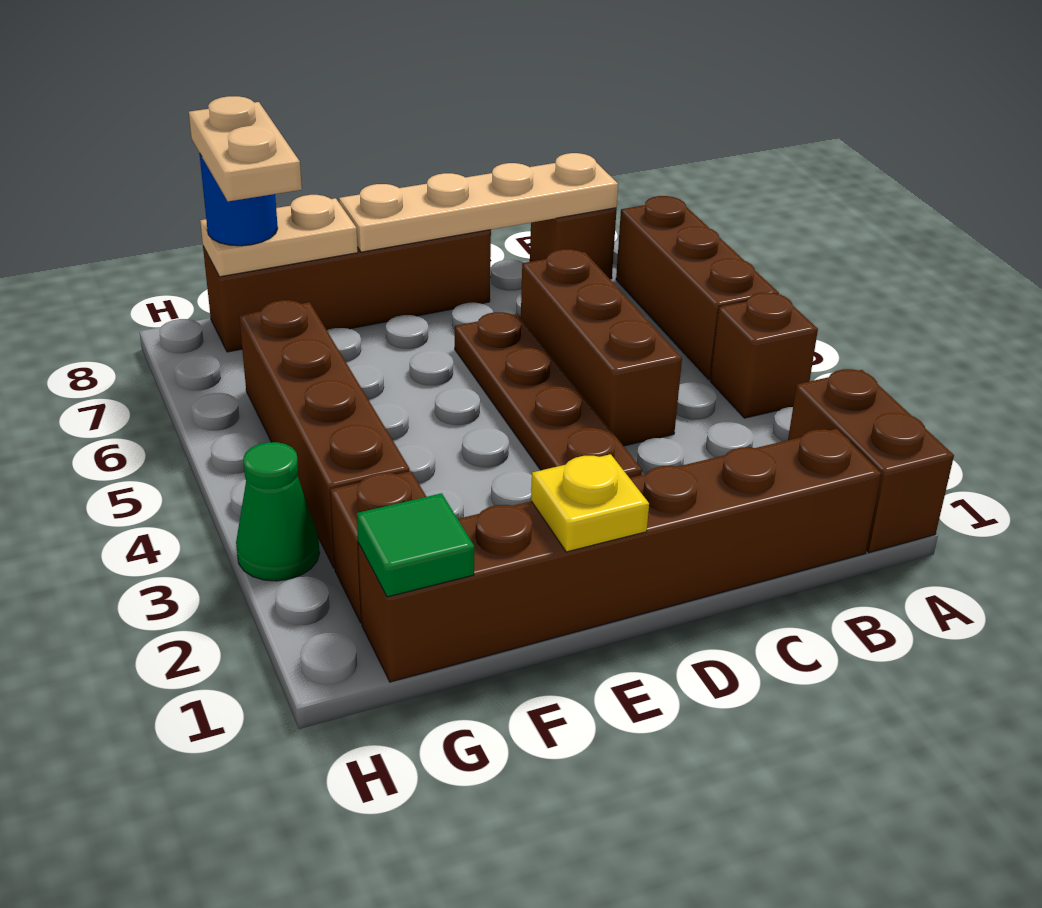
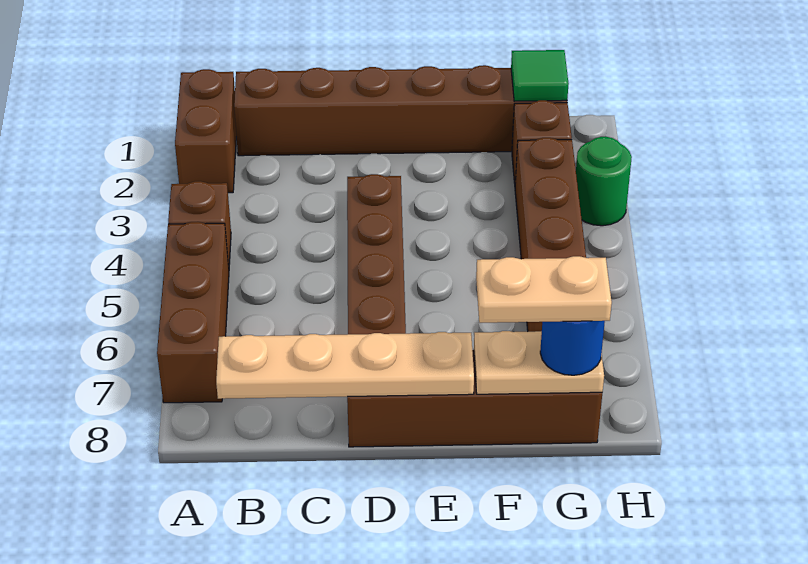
brown brick B8 level 1 -> none
brown brick C4:C6 level 1 -> none
yellow plate E1 level 2 -> none
tan plate G7:G8 level 4 -> tan plate F8:G8 level 4
green cone H3 level 1 -> green round brick H3 level 1

